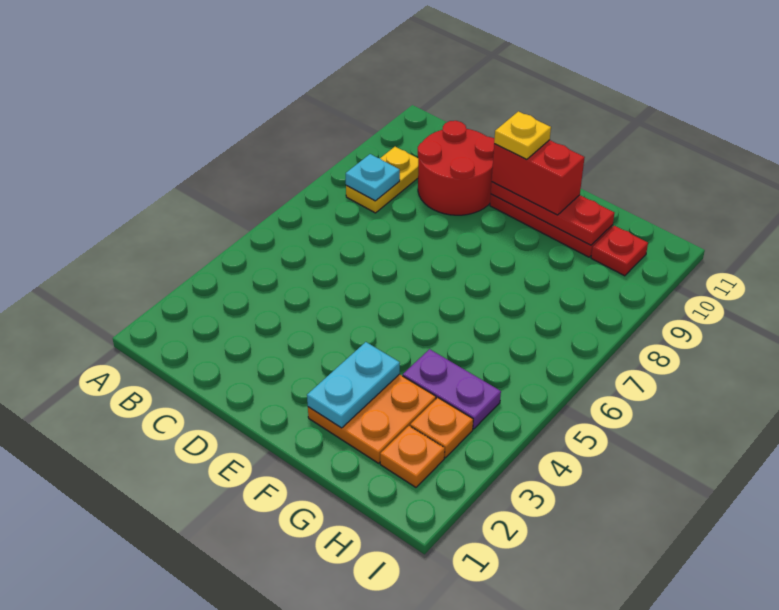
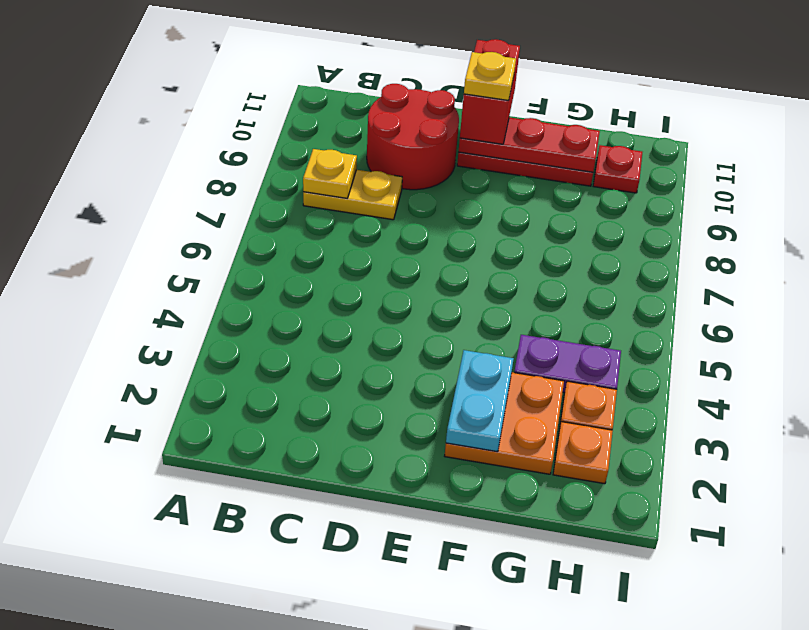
yellow plate B8:B9 level 1 -> yellow plate B8:C8 level 1
cyan plate B8 level 2 -> yellow plate B8 level 2
red brick E10:F10 level 3 -> red brick E10:E11 level 3

